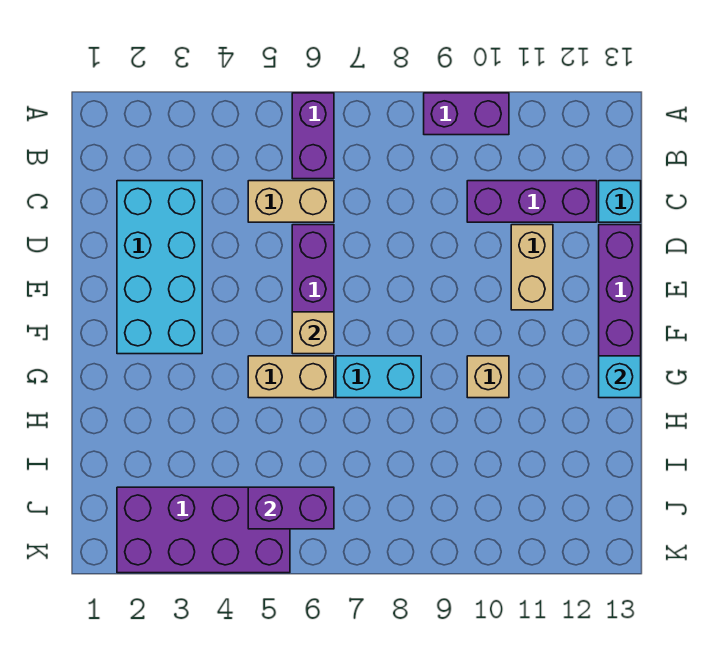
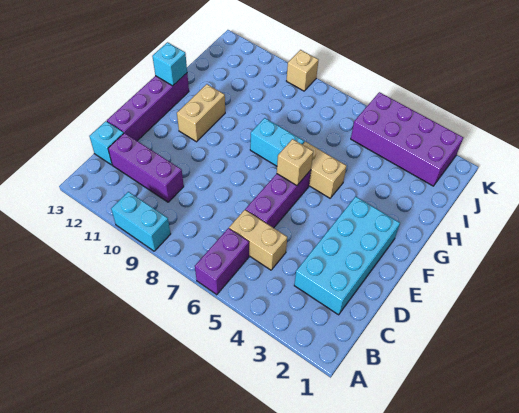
purple brick A9:A10 level 1 -> cyan brick A9:A10 level 1
tan brick D11:E11 level 1 -> tan brick F11:G11 level 1
tan brick G10 level 1 -> tan brick K9 level 1
purple brick J5:J6 level 2 -> none

